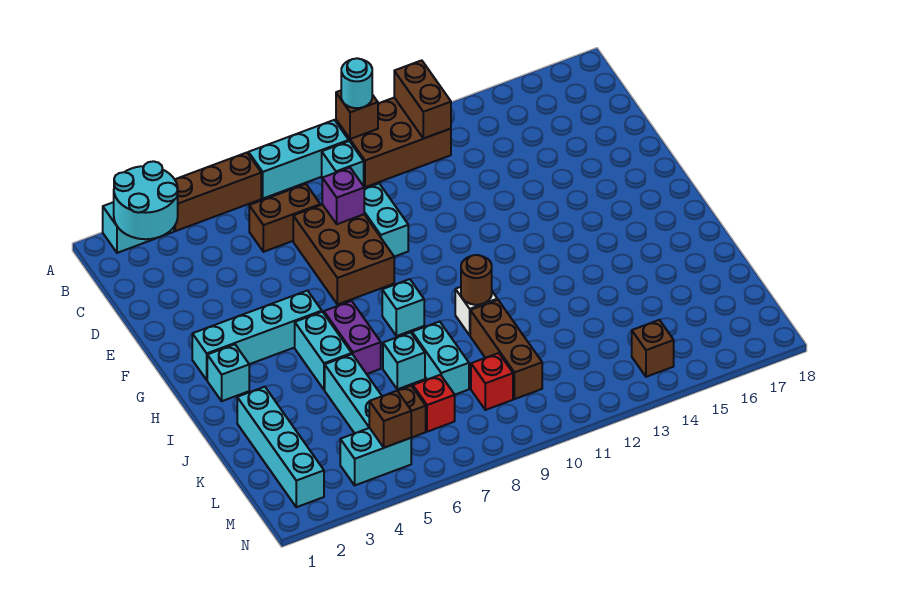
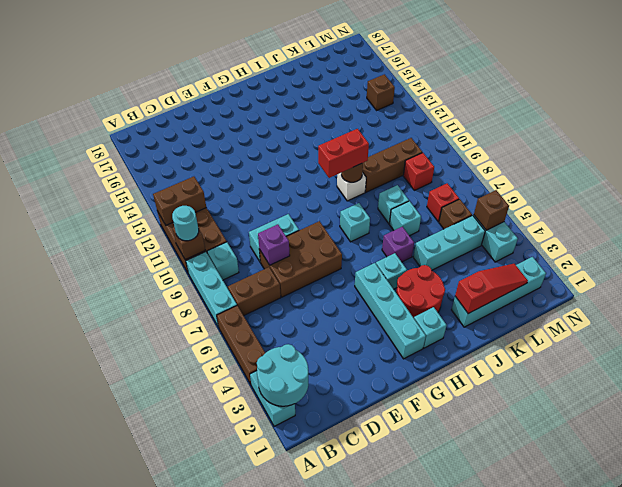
brown brick C6:C7 level 1 -> brown brick B7:C7 level 1
none -> red round brick H3:I4 level 1
cyan brick H5:I5 level 1 -> cyan brick H5 level 1
purple brick H6:I6 level 1 -> purple brick I6 level 1
none -> red brick H10:I10 level 3
none -> red slope J2:L2 level 2 top J
cyan brick J8:K8 level 1 -> cyan brick J8 level 1

